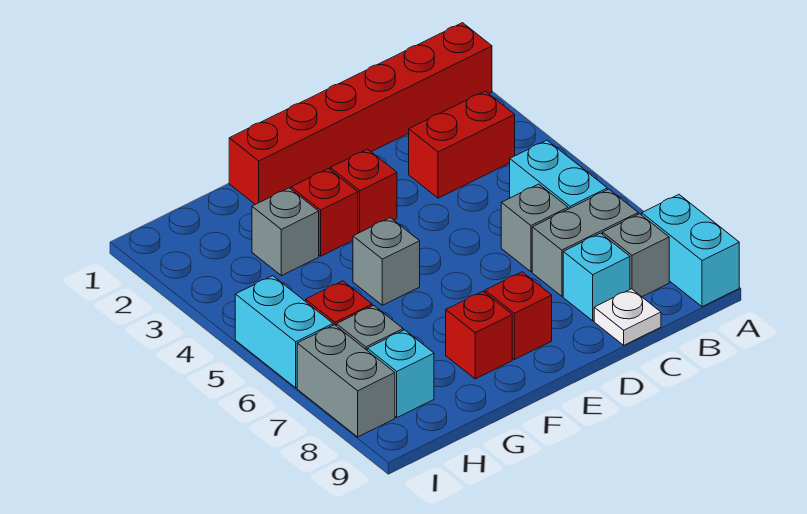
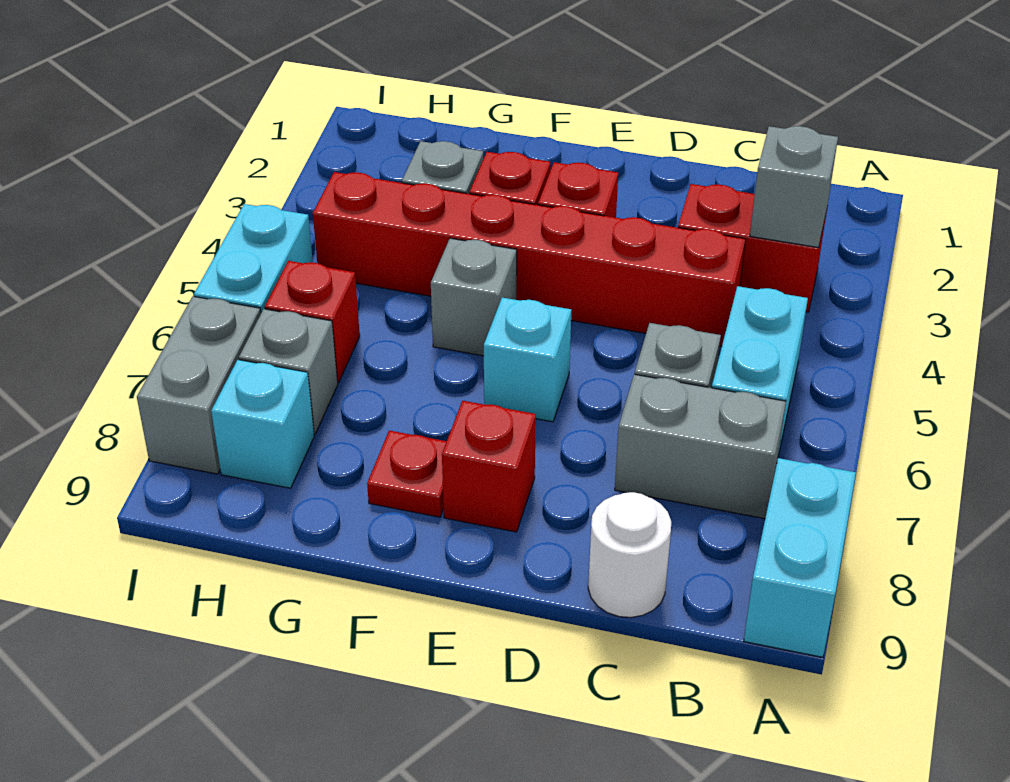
red brick A1:F1 level 1 -> red brick C4:H4 level 1
grey brick B8 level 1 -> grey brick B3 level 2
cyan brick C8 level 1 -> cyan brick E6 level 1
white plate C9 level 1 -> white round brick C9 level 1
red brick F8 level 1 -> red plate F8 level 1

